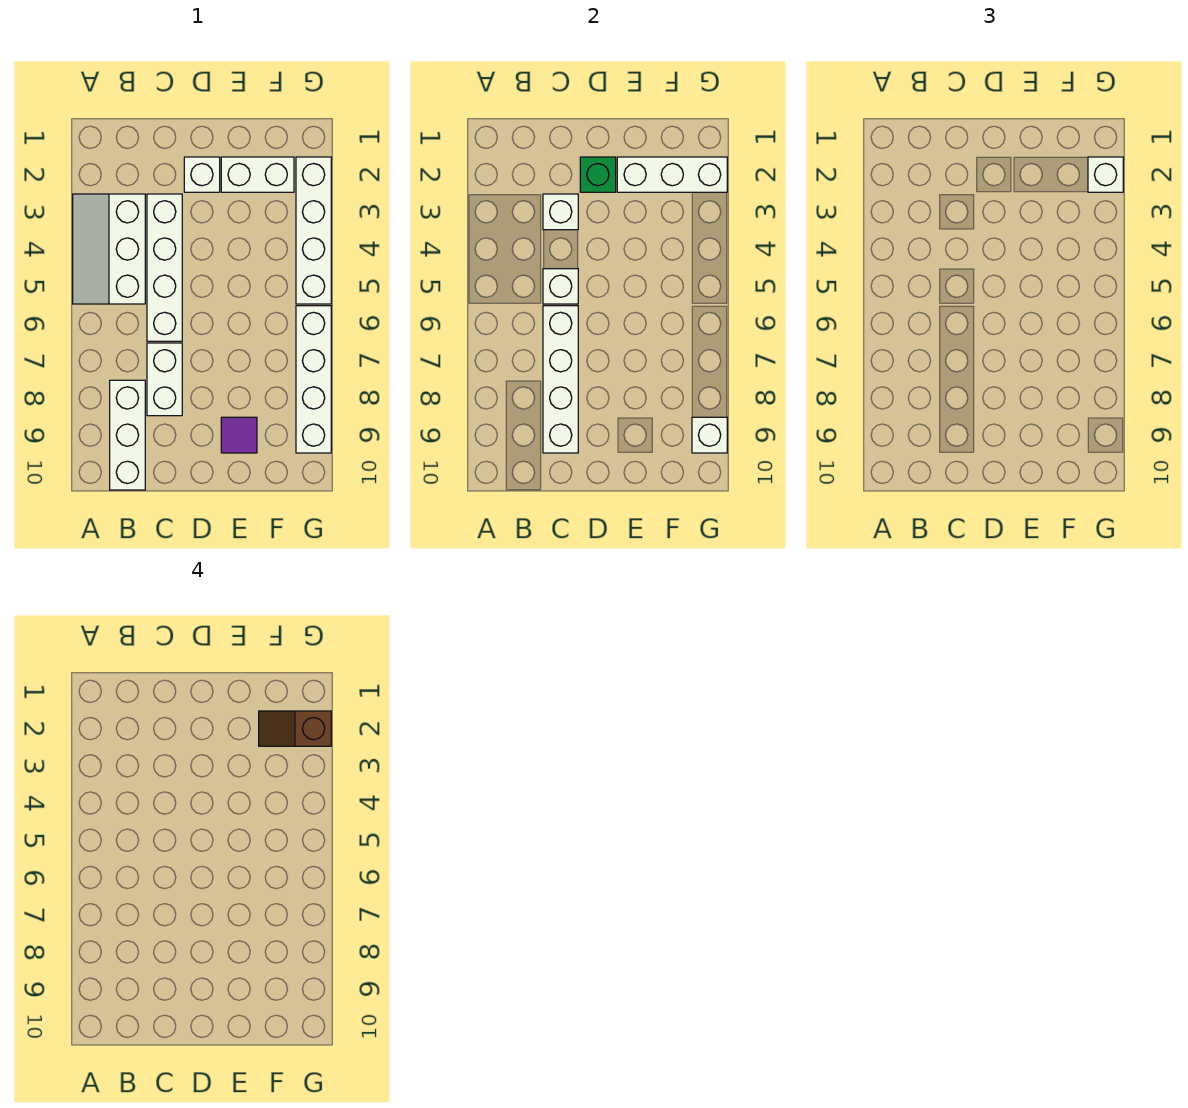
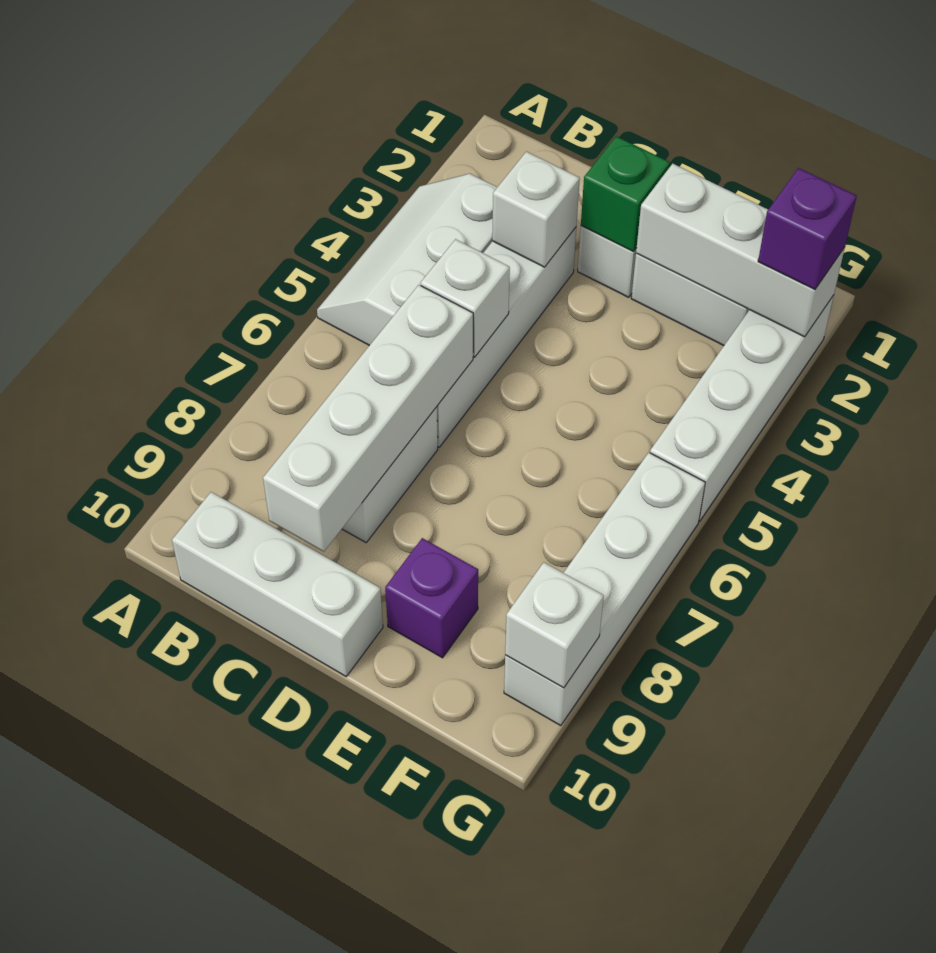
white brick B8:B10 level 1 -> white brick B10:D10 level 1
purple tile E9 level 1 -> purple brick E9 level 1
brown slope F2:G2 level 4 top G -> none
white brick G2 level 3 -> purple brick G2 level 3

